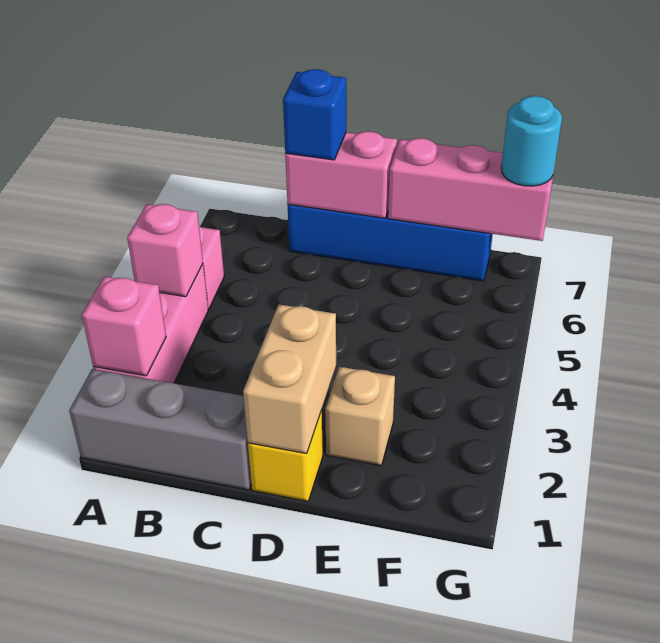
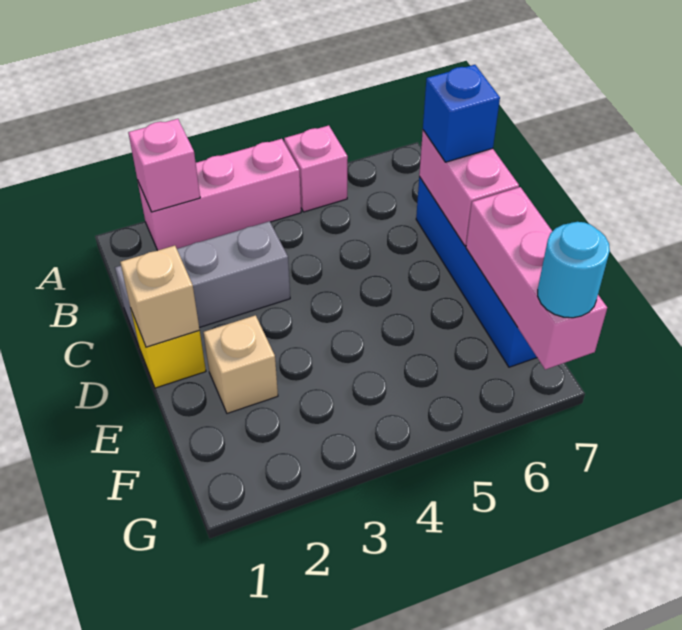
grey brick A1:C1 level 1 -> grey brick C1:C3 level 1
pink brick A4 level 2 -> none
tan brick D1:D2 level 2 -> tan brick D1 level 2

